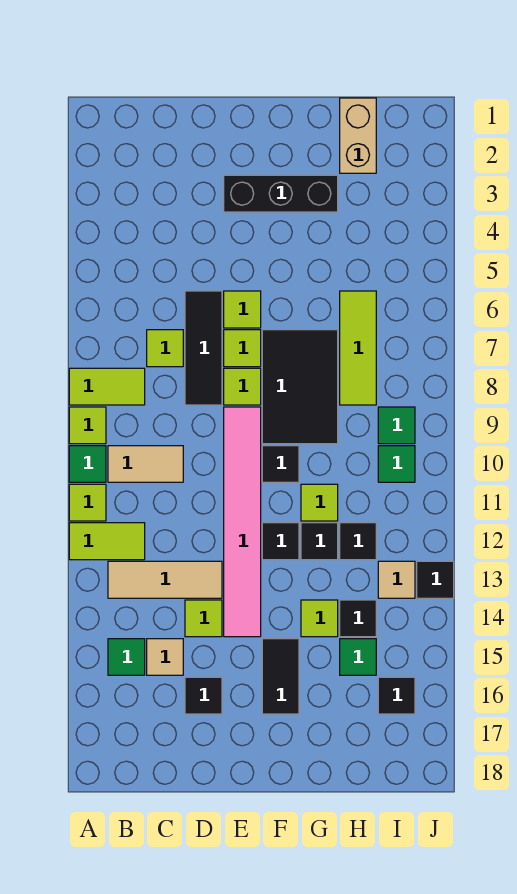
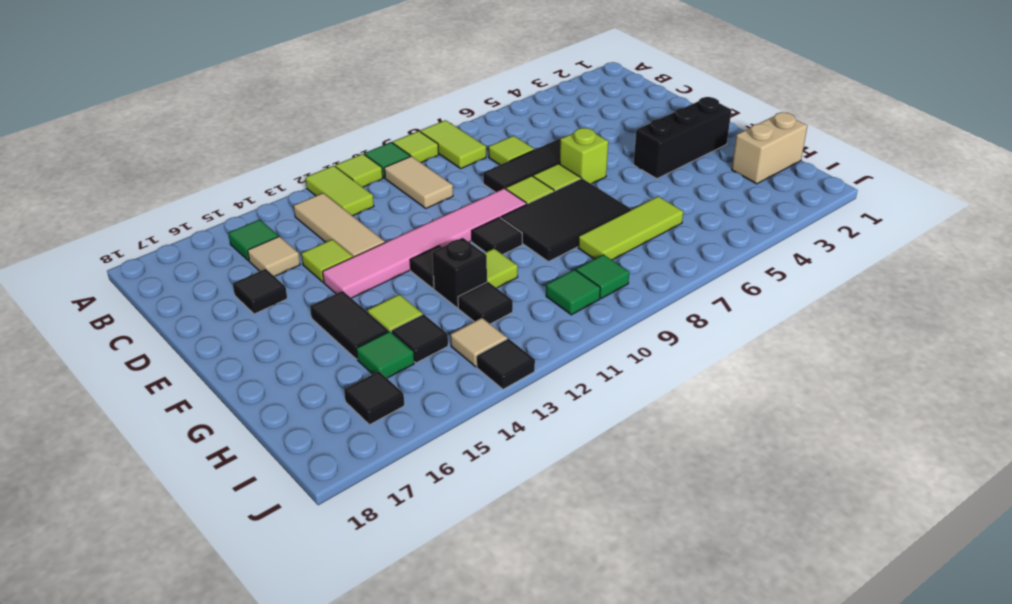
black brick E3:G3 level 1 -> black brick F2:F4 level 1
lime tile E6 level 1 -> lime brick E6 level 1
black tile F15:F16 level 1 -> black tile F15:G15 level 1
black tile G12 level 1 -> black brick G12 level 1

